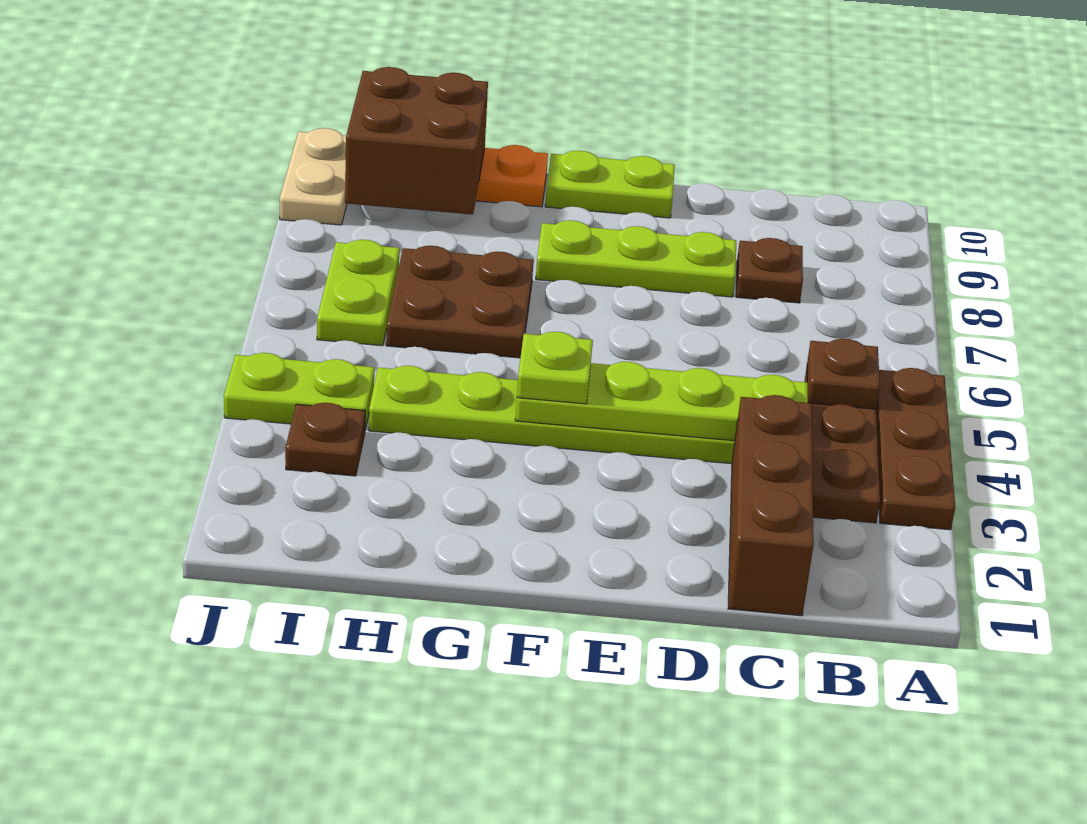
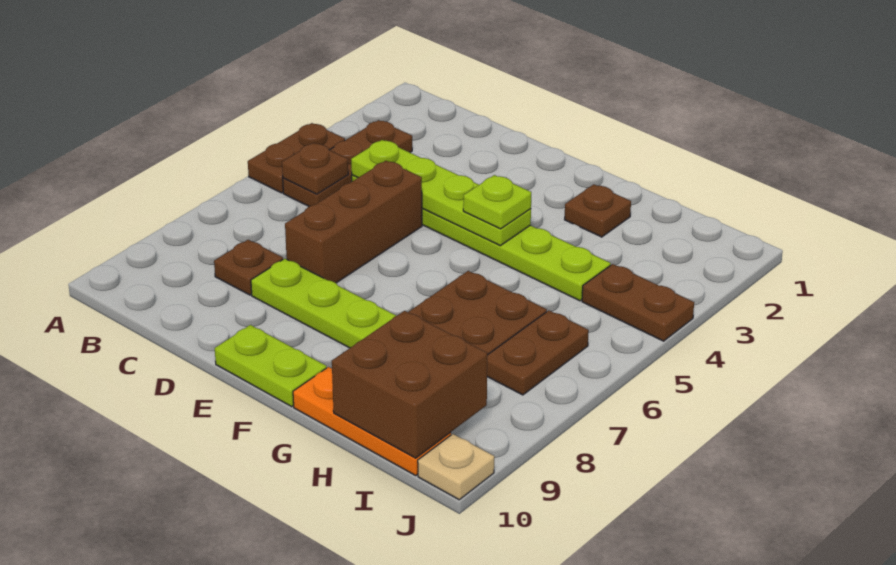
brown plate A3:A5 level 1 -> brown plate A4:A5 level 1
brown brick C1:C3 level 1 -> brown brick D5:D7 level 1
brown plate I3 level 1 -> brown plate G2 level 1
lime plate I4:J4 level 1 -> brown plate I4:J4 level 1
lime plate I6:I7 level 1 -> brown plate I6:I7 level 1
tan plate J9:J10 level 1 -> tan plate J10 level 1

